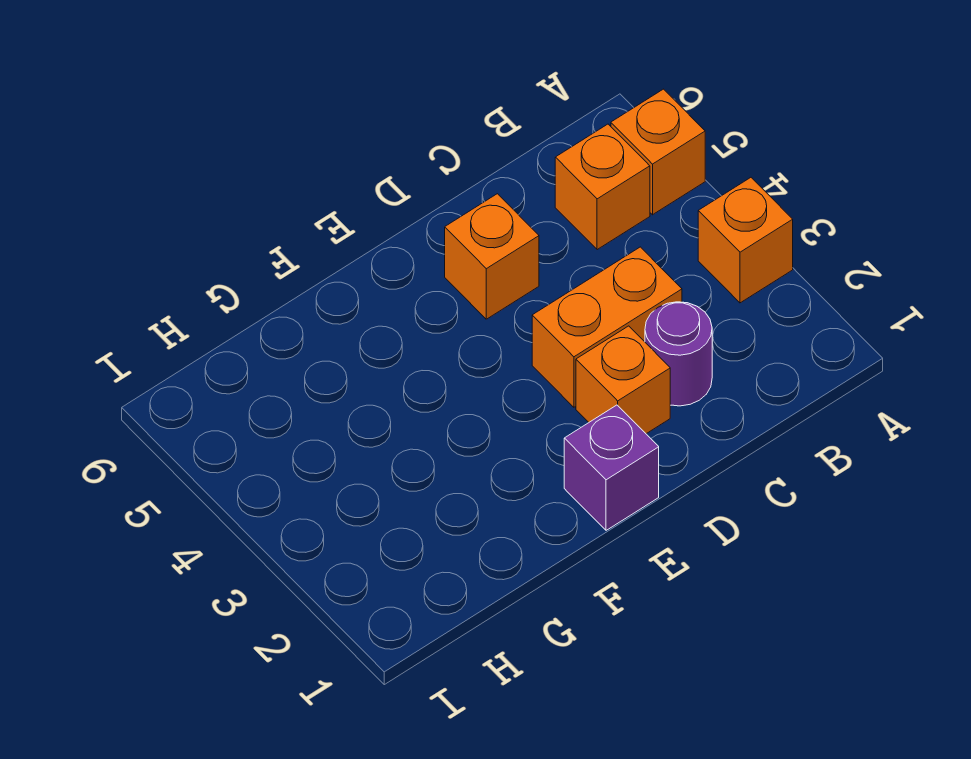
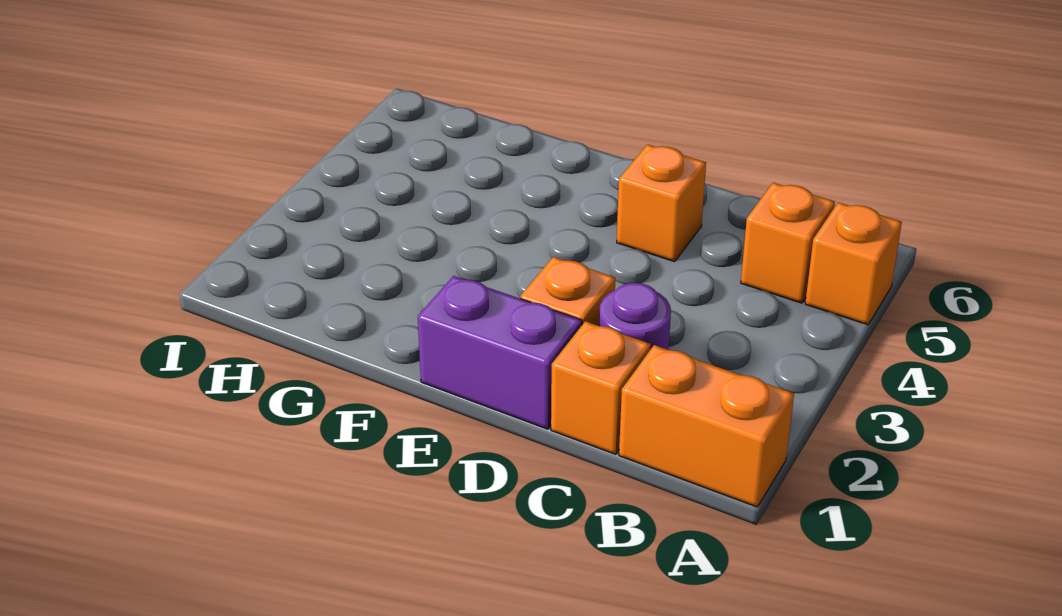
orange brick A3 level 1 -> orange brick C1 level 1
orange brick C3:D3 level 1 -> orange brick A1:B1 level 1
purple brick E1 level 1 -> purple brick D1:E1 level 1

